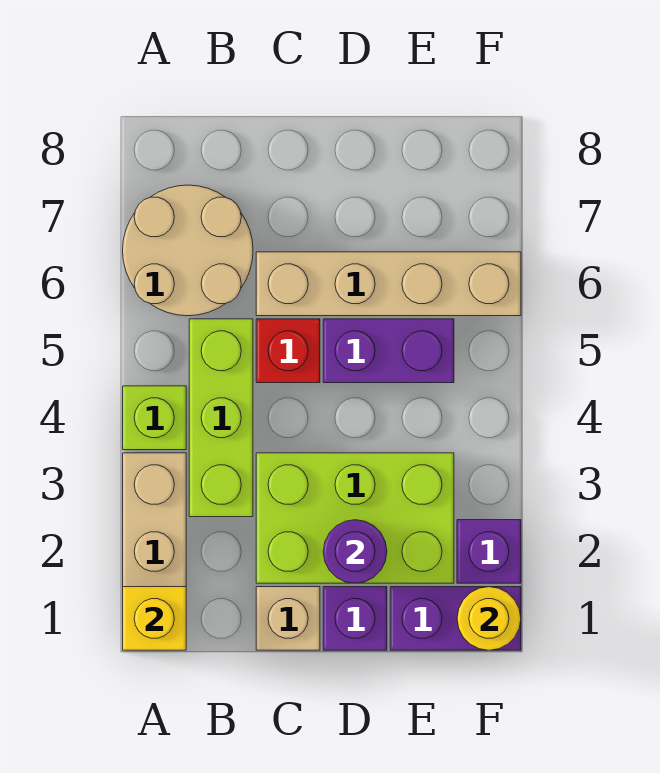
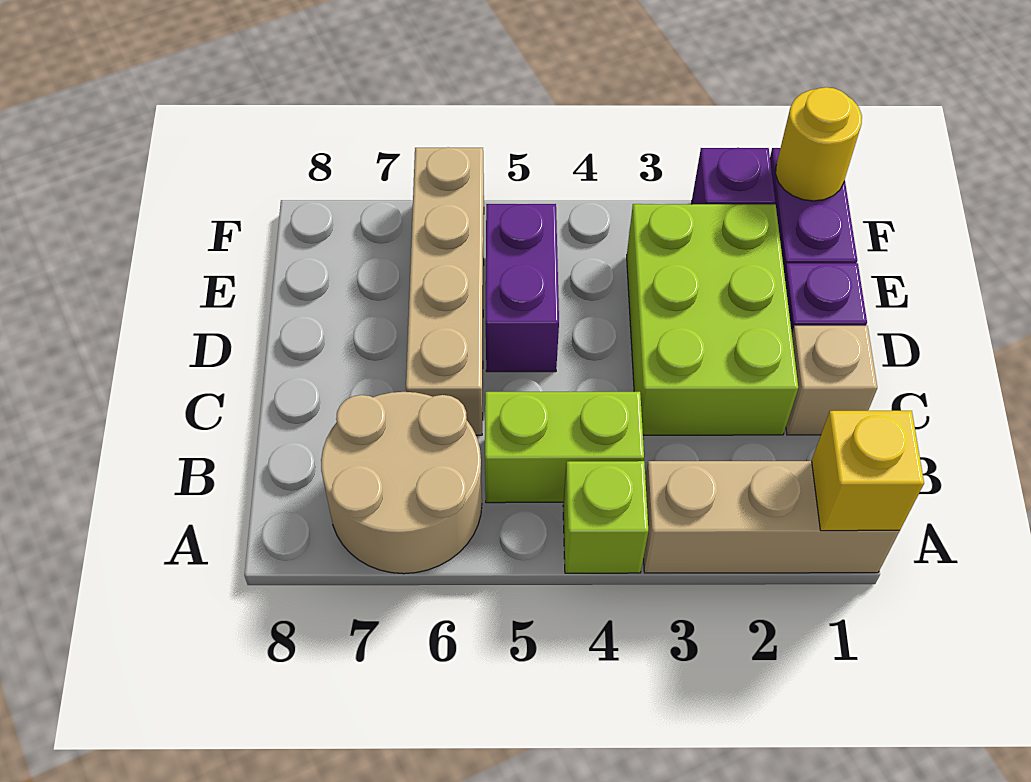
lime brick B3:B5 level 1 -> lime brick B4:B5 level 1
red brick C5 level 1 -> none
purple round brick D2 level 2 -> none

